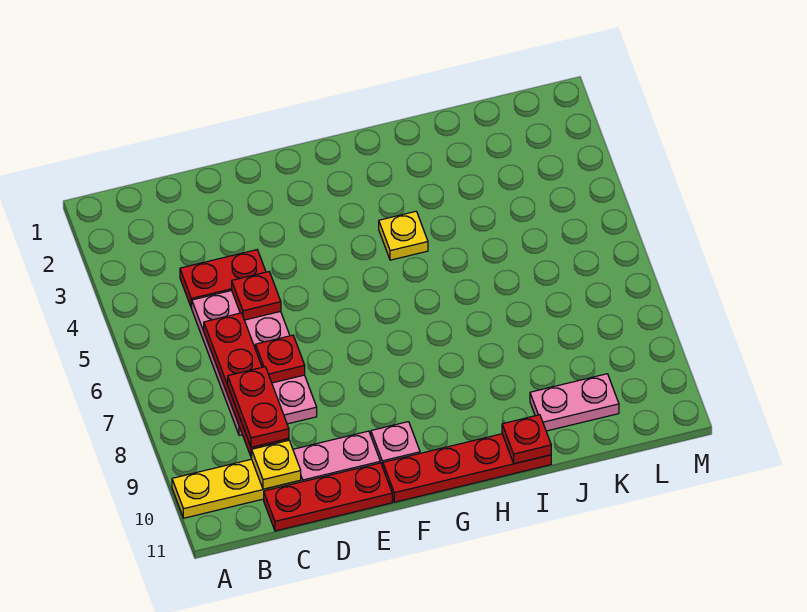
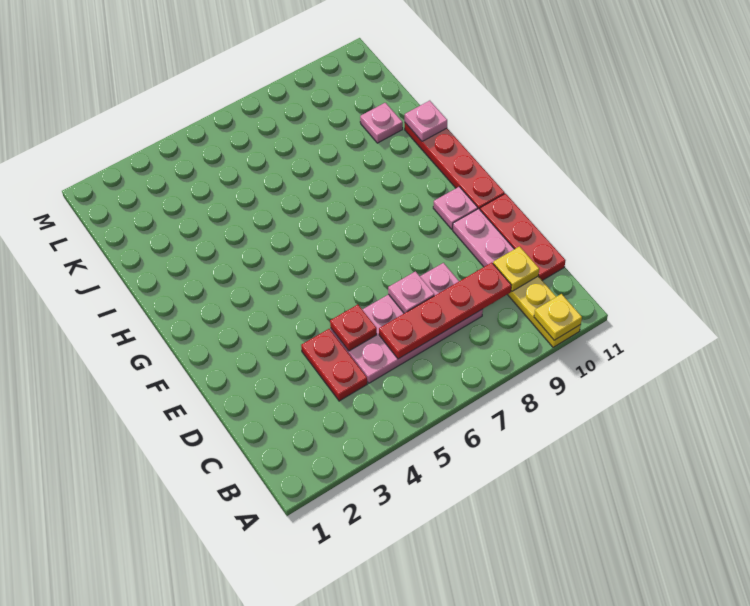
red plate C8:C9 level 3 -> none
red plate D7 level 2 -> pink plate D7 level 2
yellow plate H4 level 1 -> yellow plate A10 level 2
red plate I11 level 2 -> pink plate I11 level 2
pink plate J10:K10 level 1 -> pink plate J10 level 1

